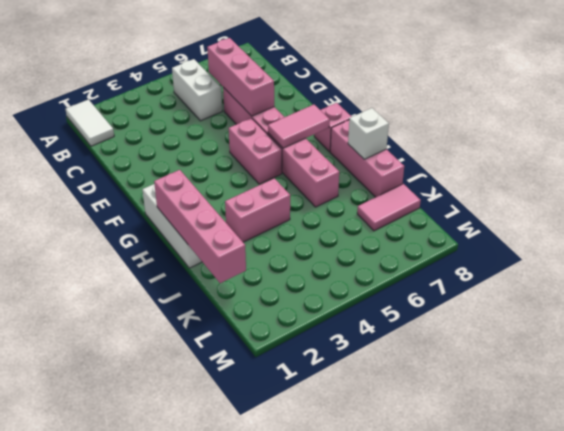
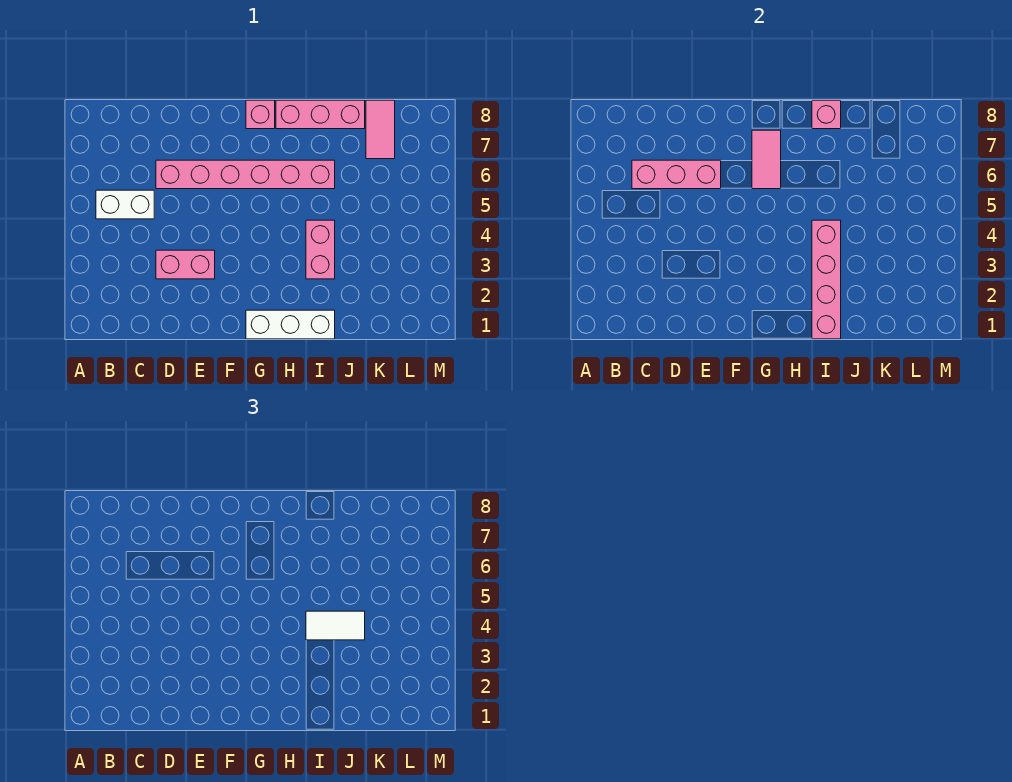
white tile A1:B1 level 1 -> white tile I4:J4 level 3
pink brick F5:G5 level 1 -> pink brick D3:E3 level 1
pink brick H1:K1 level 2 -> pink brick I1:I4 level 2
white brick I8 level 2 -> pink brick I8 level 2

